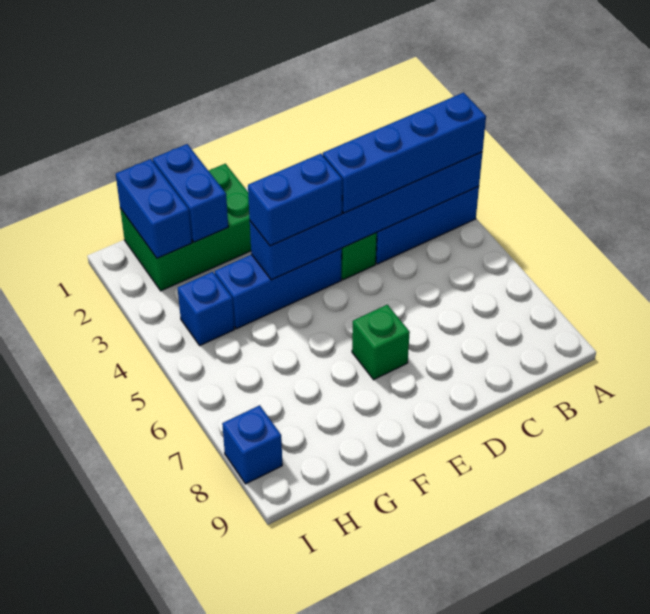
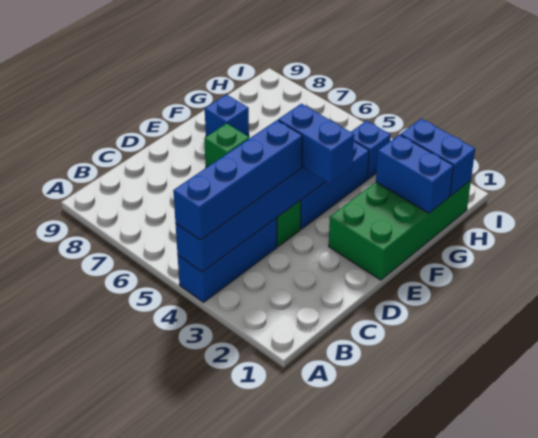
blue brick E4:F4 level 3 -> blue brick E3:E4 level 3
green brick F1:H2 level 1 -> green brick E1:H2 level 1
blue brick I8 level 1 -> blue brick F8 level 1

